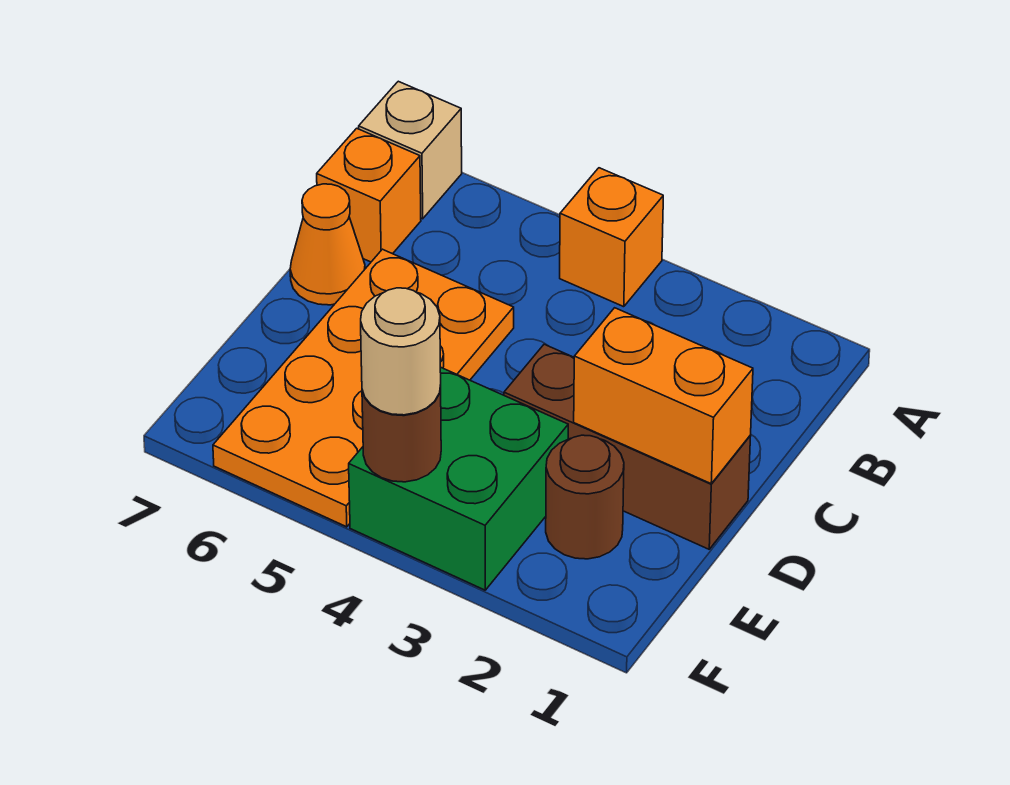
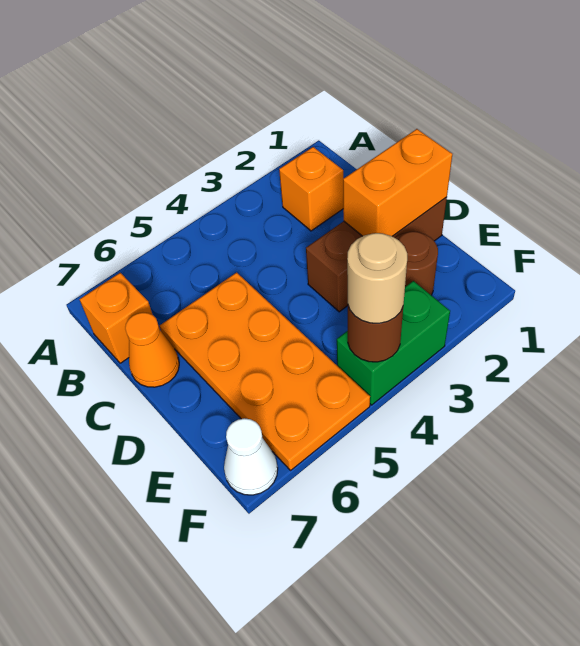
orange brick A4 level 1 -> orange brick B2 level 1
tan brick A7 level 1 -> none
green brick E3:F4 level 1 -> green brick F3:F4 level 1
none -> white cone F7 level 1

